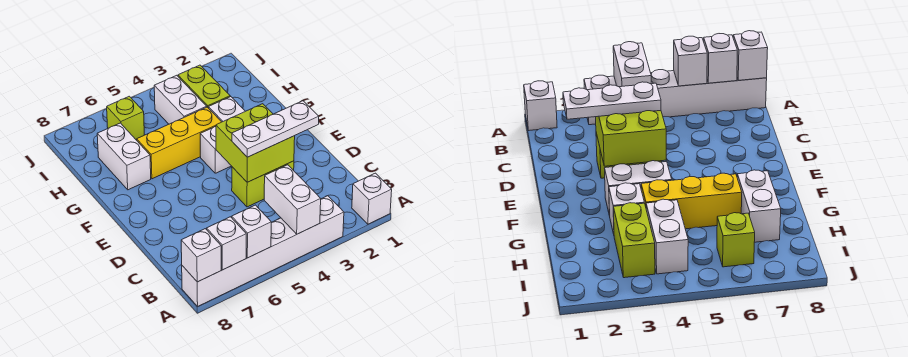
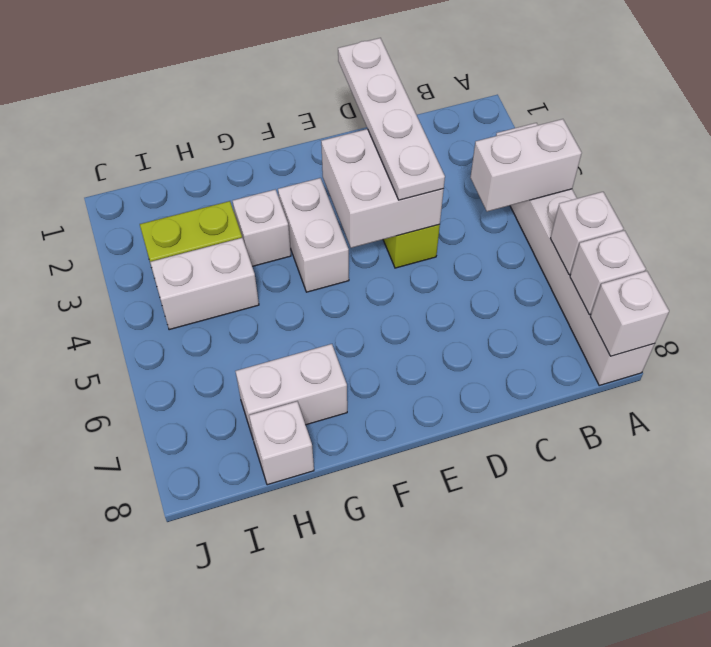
white brick A1 level 1 -> white brick H8 level 1
white plate D2:D4 level 3 -> white plate D1:D4 level 3
lime brick D3:E4 level 2 -> white brick D3:E4 level 2
yellow brick G4:G6 level 1 -> none
lime brick I6 level 1 -> none

